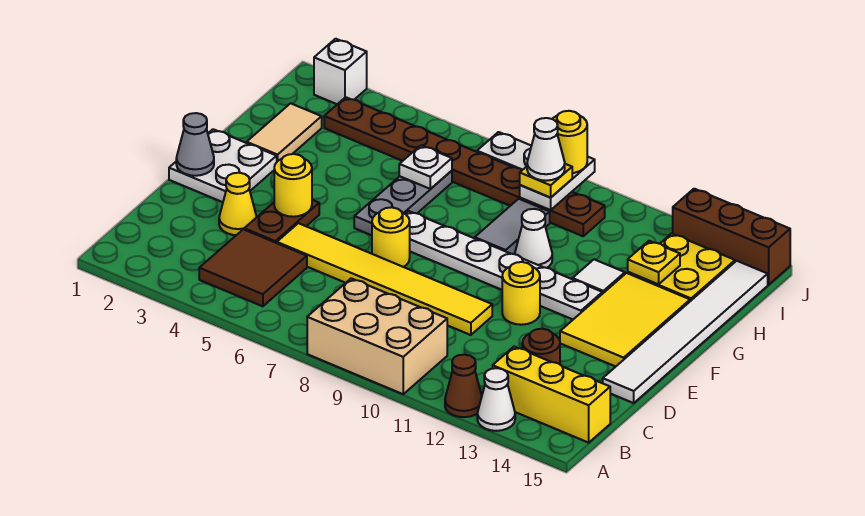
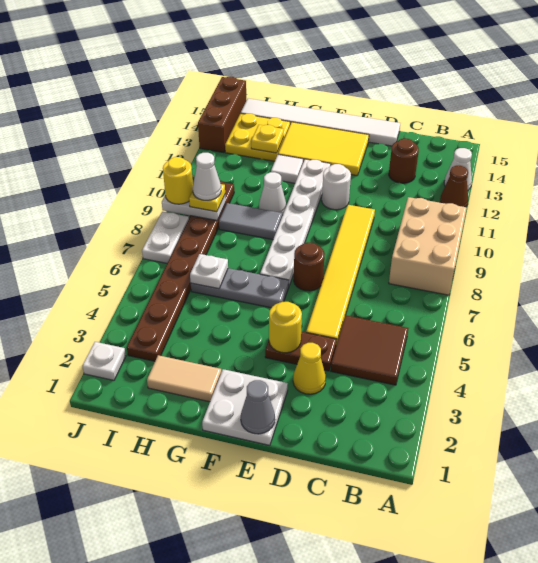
yellow brick B13:B15 level 1 -> none
yellow round brick E7 level 1 -> brown round brick E7 level 1
yellow round brick E11 level 1 -> white round brick E11 level 1
white brick J2 level 1 -> white plate J2 level 1

